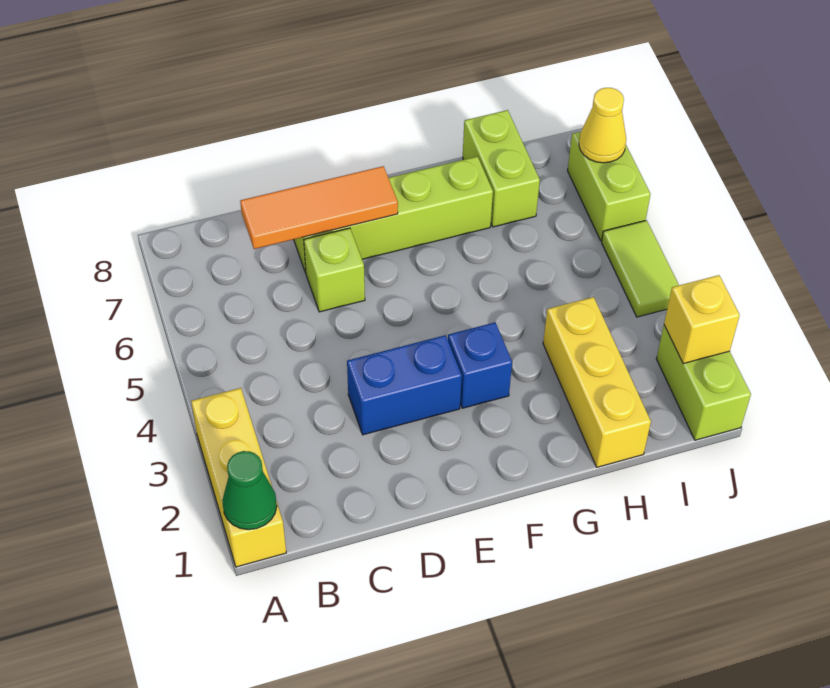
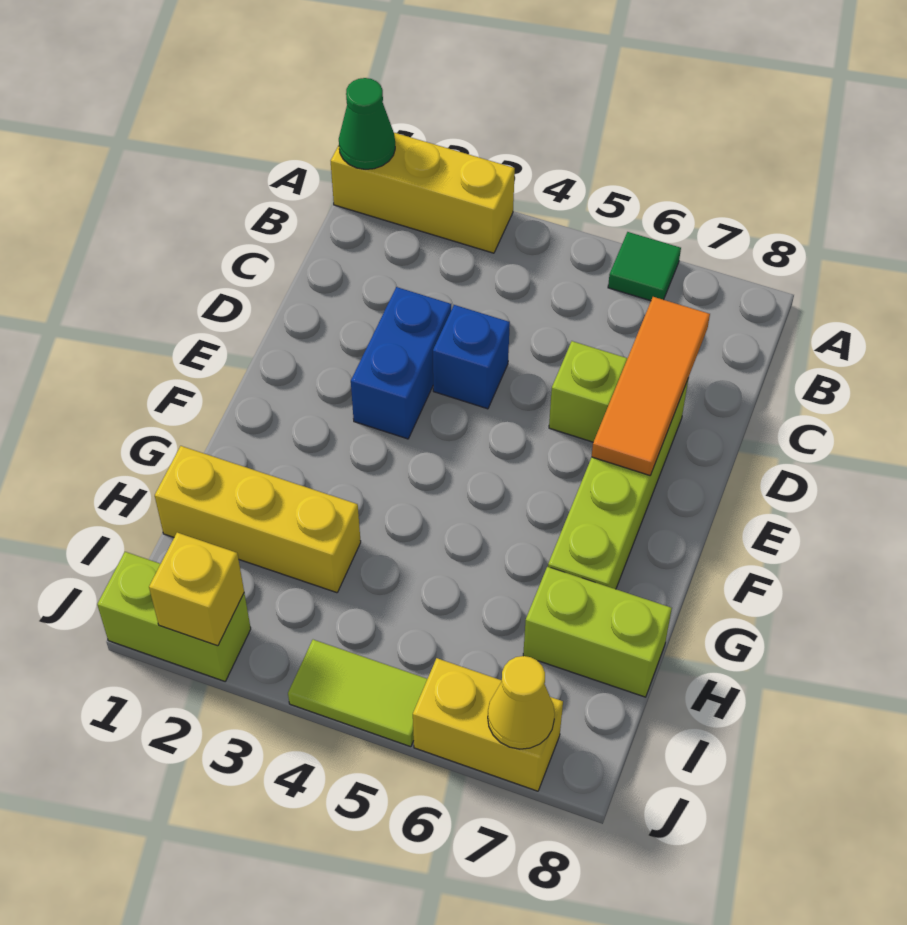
none -> green tile A6 level 1
blue brick F3 level 1 -> blue brick D4 level 1
lime brick J6:J7 level 1 -> yellow brick J6:J7 level 1

